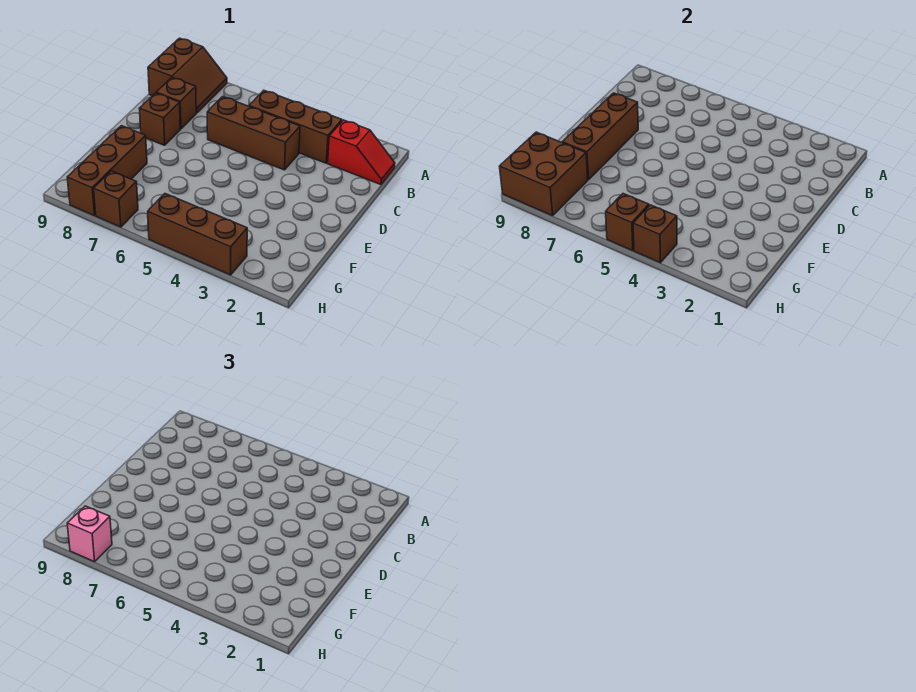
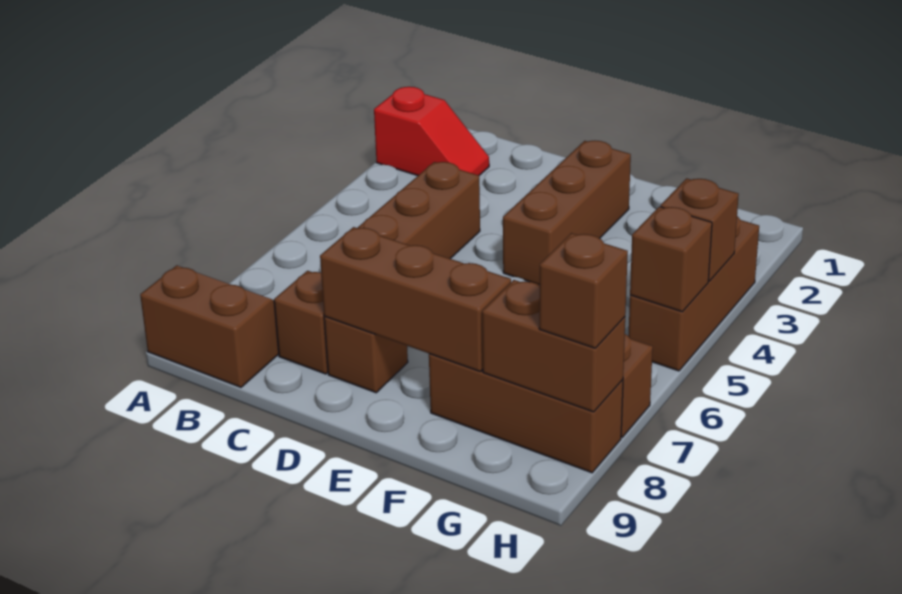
red slope B1:B2 level 1 top 2 -> red slope A2:B2 level 1 top A
brown brick B3:B5 level 1 -> brown brick E2:E4 level 1
brown brick G8:H9 level 2 -> brown brick G8:H8 level 2
pink brick H8 level 3 -> brown brick H8 level 3

